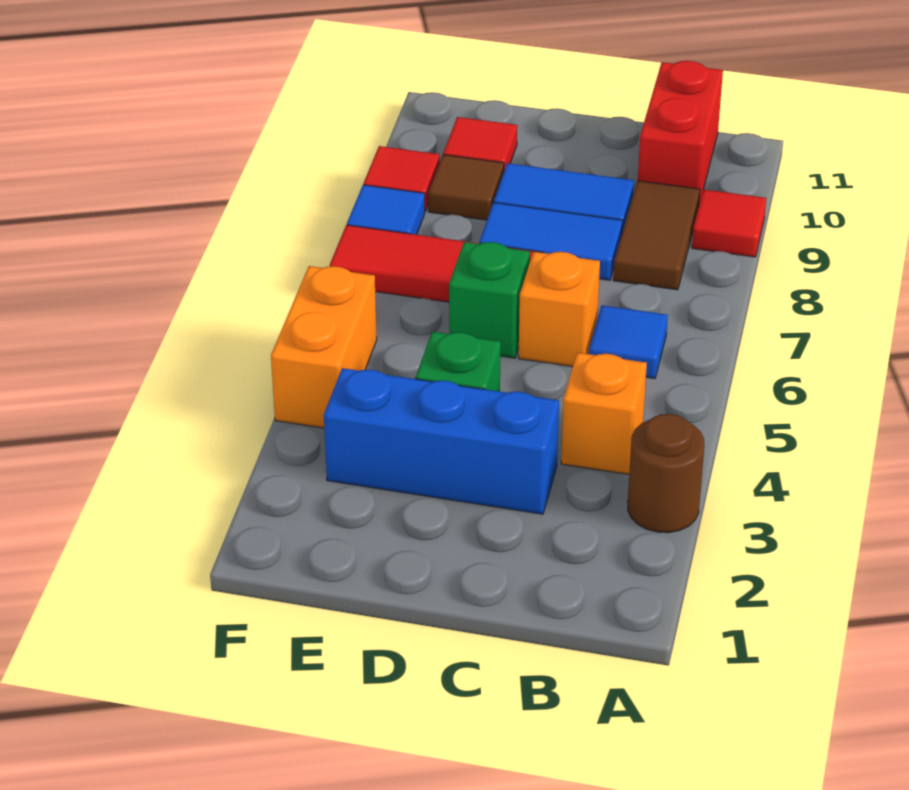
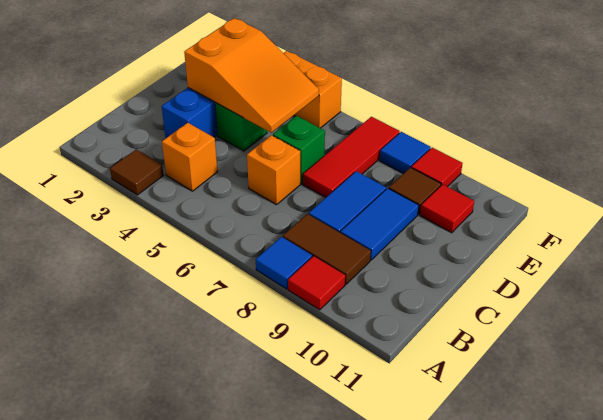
brown round brick A3 level 1 -> brown tile A3 level 1
blue tile B6 level 1 -> blue tile A8 level 1
red brick B10:B11 level 1 -> none
none -> orange slope D3:E5 level 2 top 3

